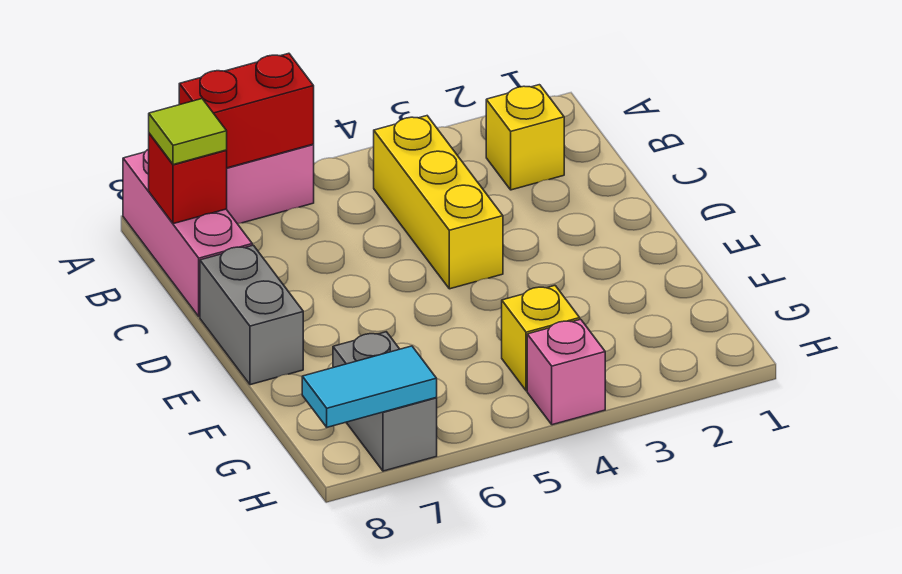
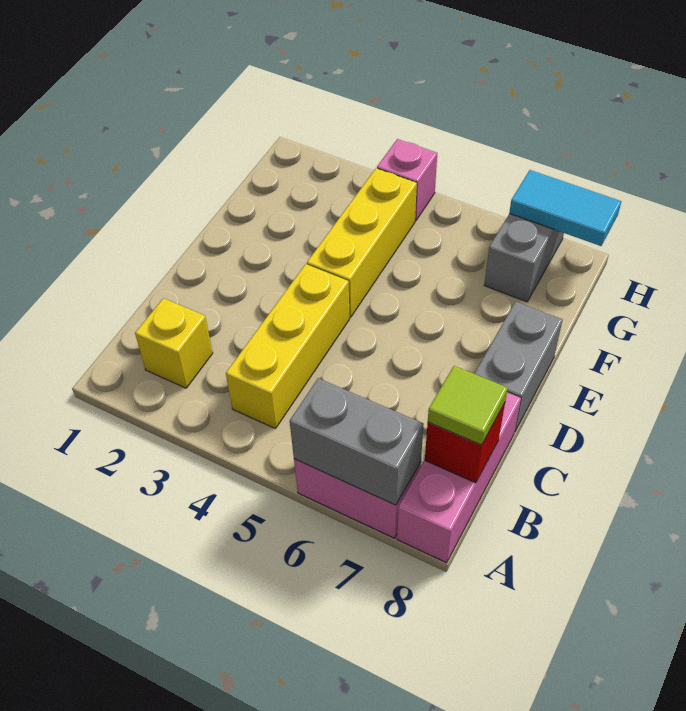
red brick A6:A7 level 2 -> grey brick A6:A7 level 2
yellow brick G4 level 1 -> yellow brick E4:G4 level 1

